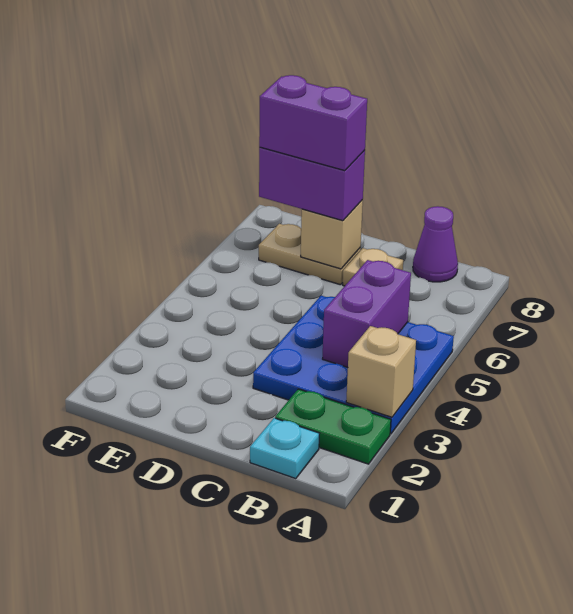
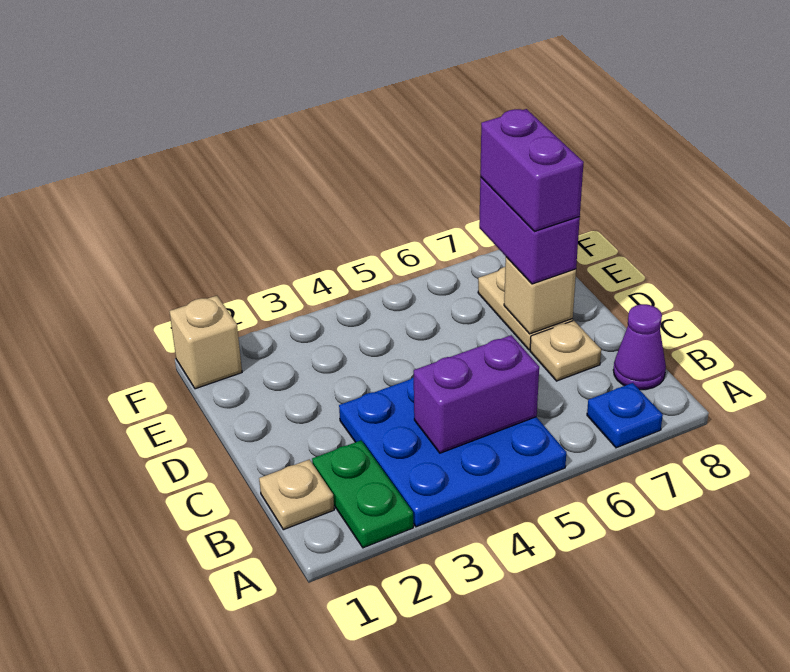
tan brick A3 level 2 -> tan brick F1 level 1
none -> blue plate A7 level 1
cyan plate B1 level 1 -> tan plate B1 level 1

